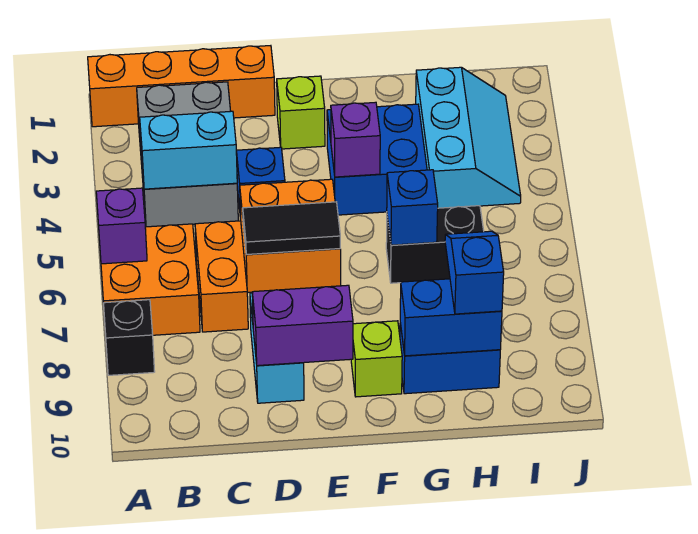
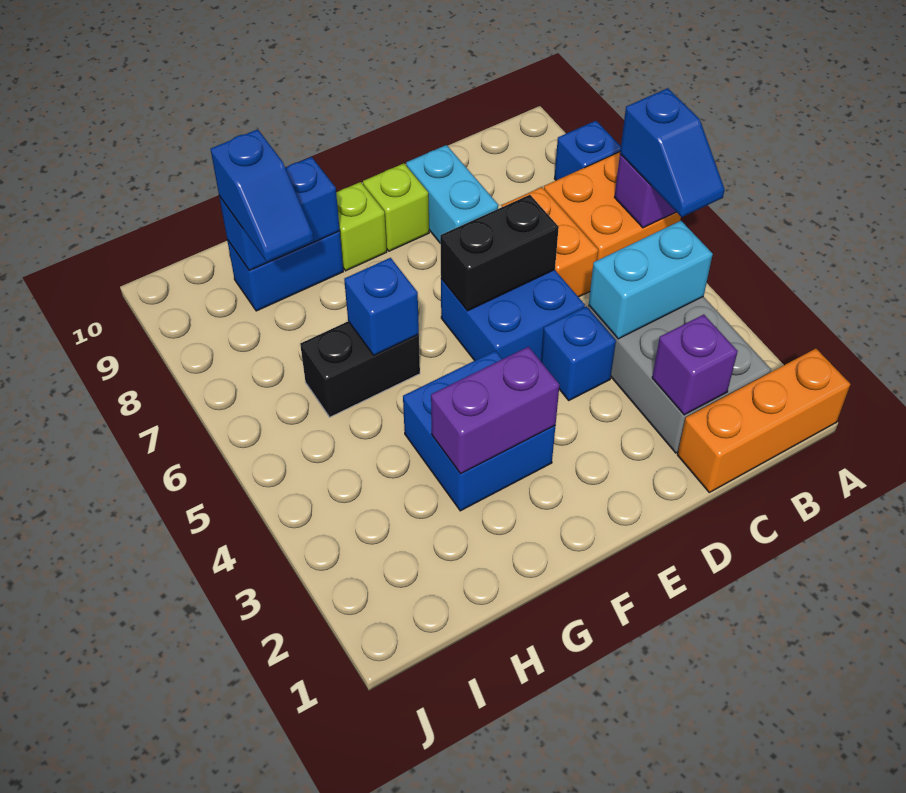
orange brick A1:D1 level 1 -> orange brick A1:C1 level 1
none -> blue slope A5:A6 level 3 top 6
black brick A8 level 1 -> blue brick A8 level 1
orange brick D5:E6 level 1 -> blue brick D5:E6 level 1
black tile D6:E6 level 2 -> black brick D6:E6 level 2
purple brick D9:E9 level 2 -> purple brick F3:G3 level 2
lime brick E2 level 1 -> lime brick E9 level 1
purple brick F4 level 2 -> purple brick C2 level 2
cyan slope H2:I4 level 1 top H -> none

